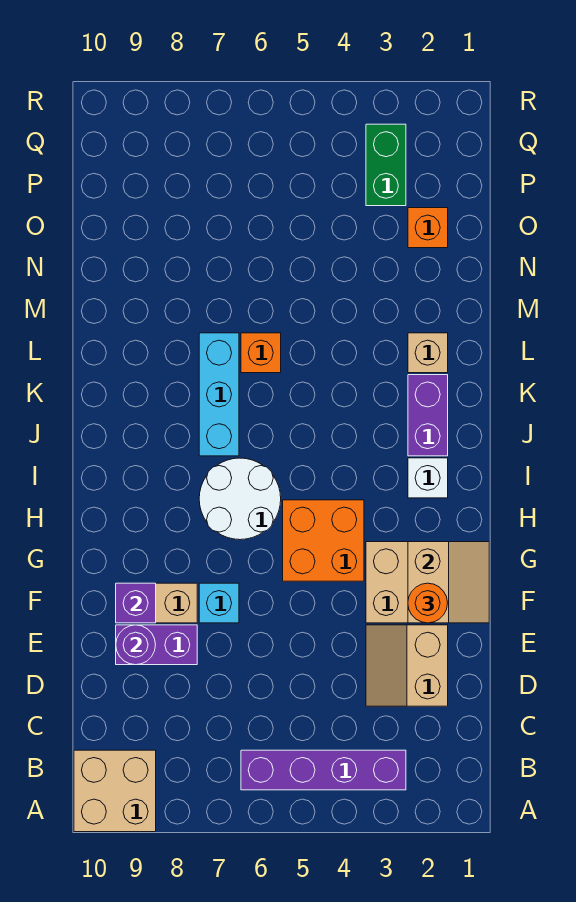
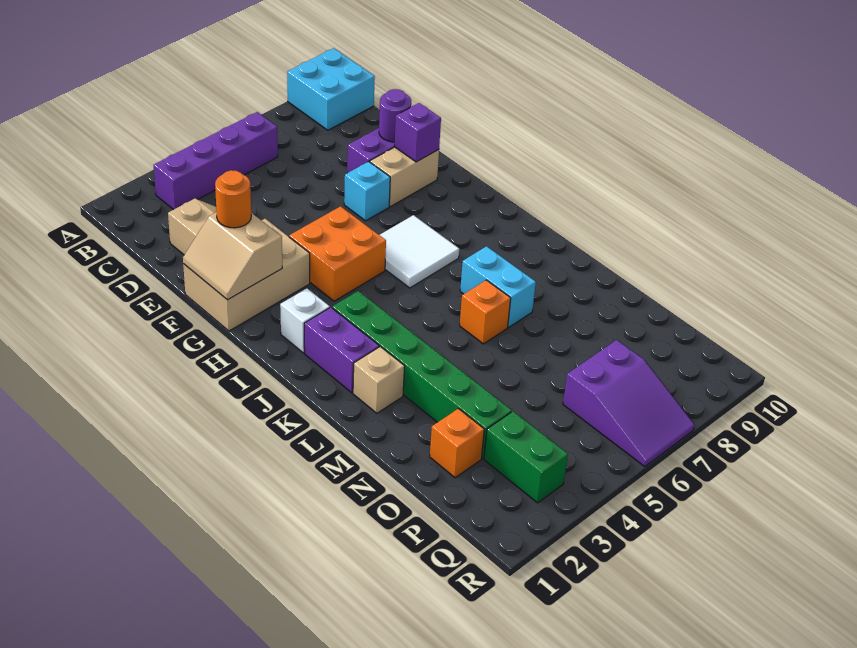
tan brick A9:B10 level 1 -> cyan brick A9:B10 level 1
white round brick H6:I7 level 1 -> white tile H6:I7 level 1
none -> green brick J3:O3 level 1
cyan brick J7:L7 level 1 -> cyan brick K7:L7 level 1
none -> purple slope P6:R7 level 1 top P

